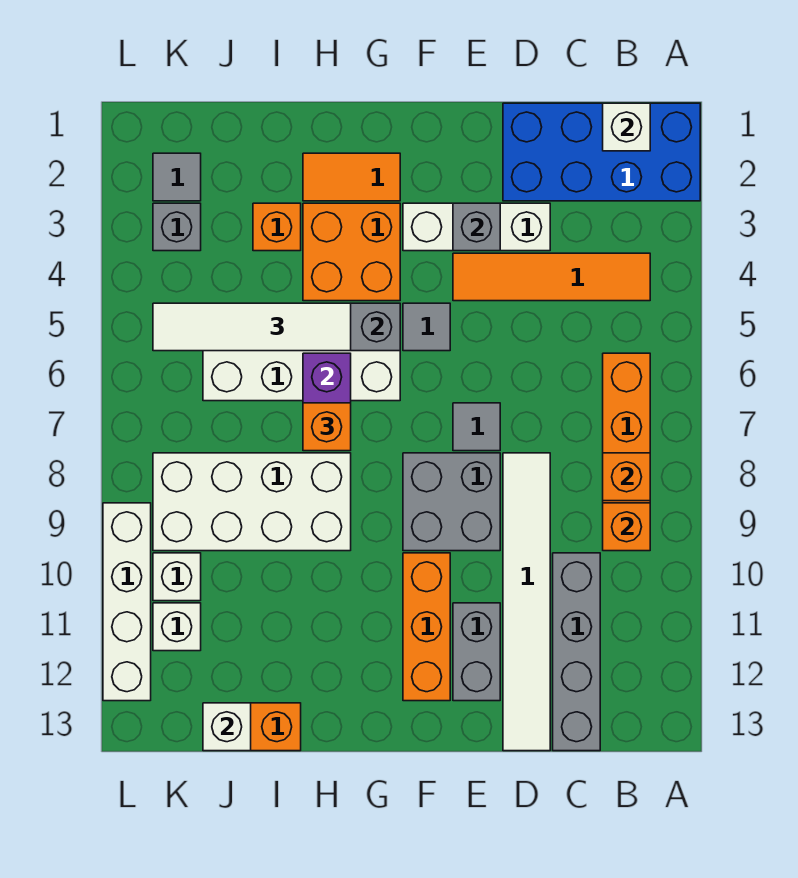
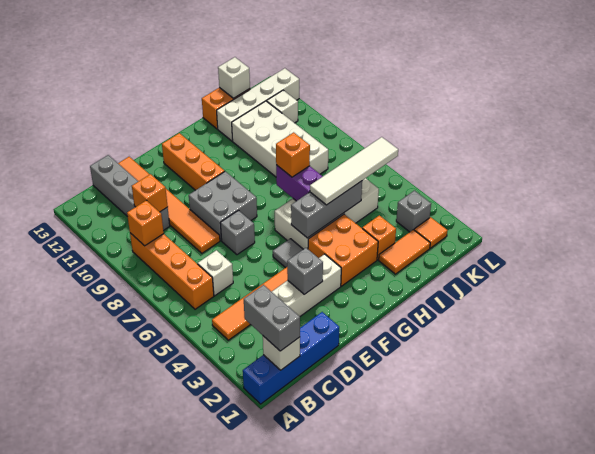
blue brick A1:D2 level 1 -> blue brick A1:D1 level 1
orange brick B8 level 2 -> orange brick C10 level 2
white tile D8:D13 level 1 -> orange tile D8:D13 level 1
grey tile E7 level 1 -> grey brick E7 level 1
grey brick E11:E12 level 1 -> grey brick B1:B2 level 3
orange tile G2:H2 level 1 -> orange tile I2:J2 level 1
white brick H8:K9 level 1 -> white brick I8:J11 level 1
grey tile K2 level 1 -> orange tile K2 level 1
white brick K10 level 1 -> white brick C6 level 1
white brick L9:L12 level 1 -> white brick I12:L12 level 1

